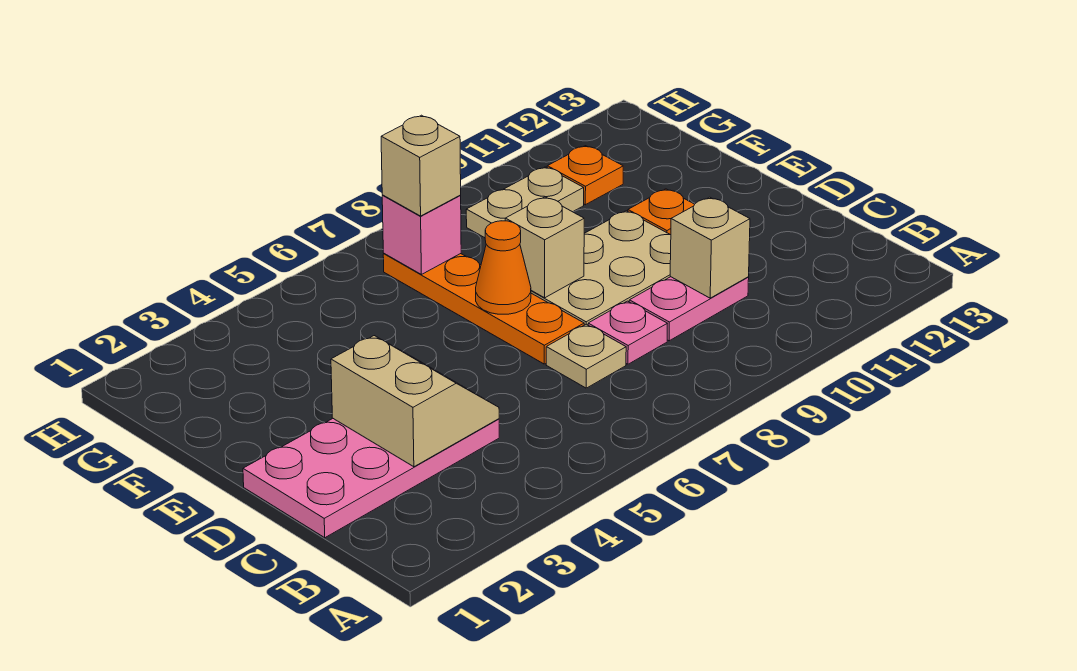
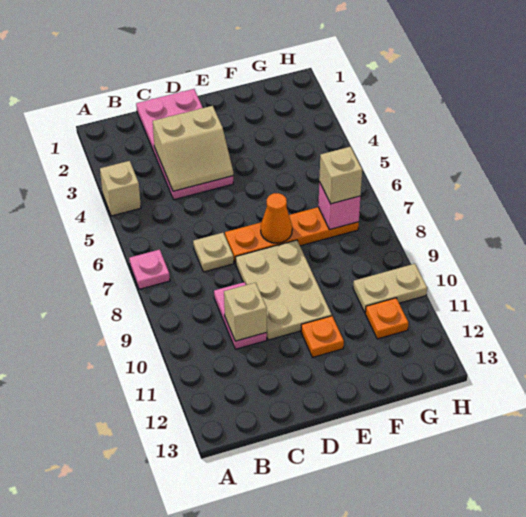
pink plate C8 level 1 -> pink plate A7 level 1
tan brick E8 level 2 -> tan brick A4 level 1
tan plate G9:G10 level 1 -> tan plate G10:H10 level 1

